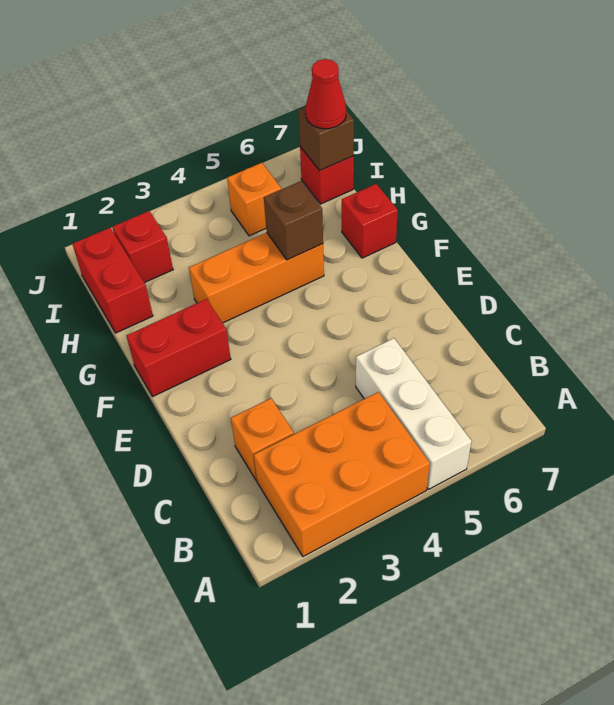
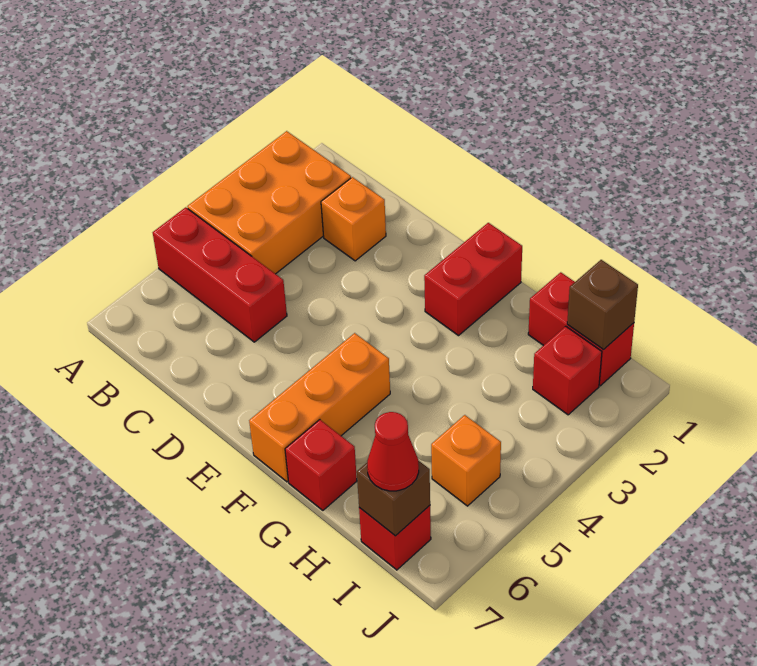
white brick A5:C5 level 1 -> red brick A5:C5 level 1
orange brick G3:G5 level 1 -> orange brick F5:F7 level 1
brown brick G5 level 2 -> brown brick I1 level 2

